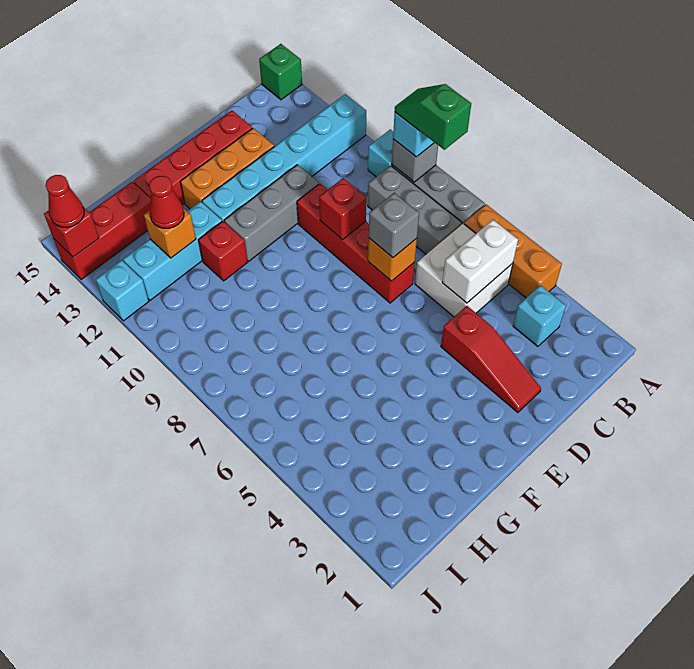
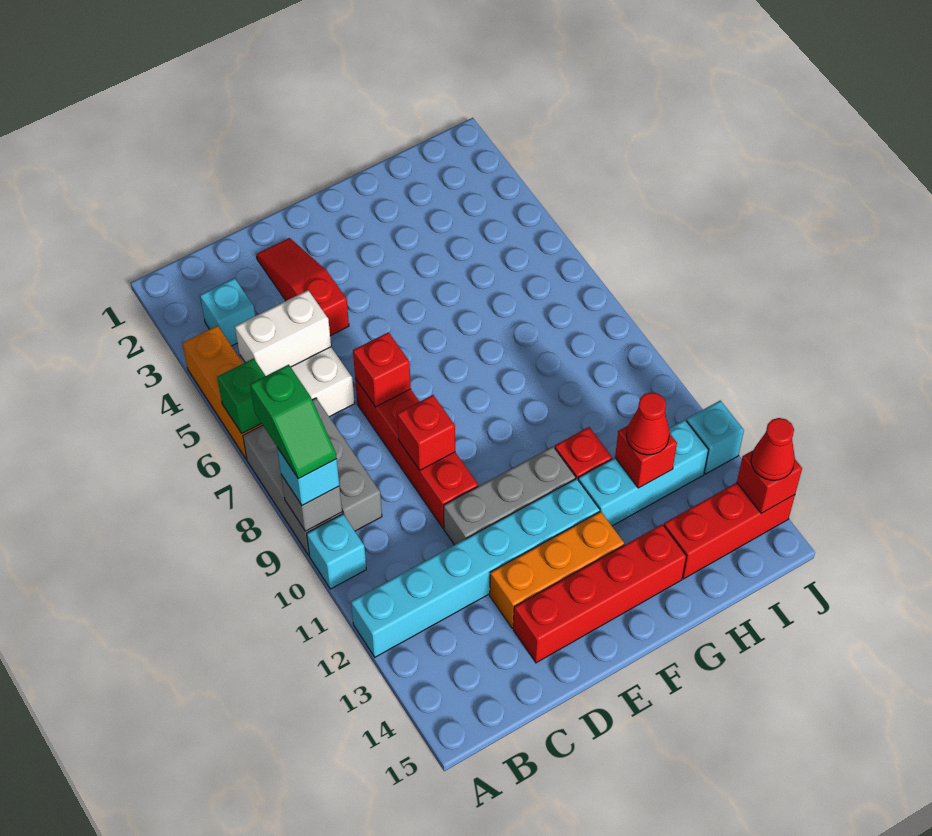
green brick A15 level 1 -> green brick A6 level 2
orange brick D7 level 2 -> red brick D7 level 2
grey brick D7 level 3 -> none
orange brick H12 level 2 -> red brick H12 level 2

